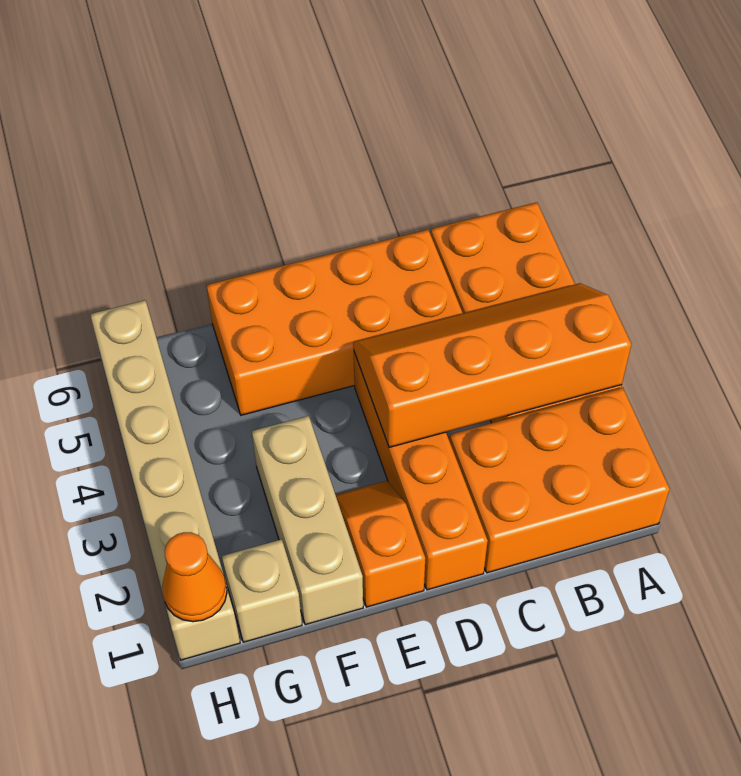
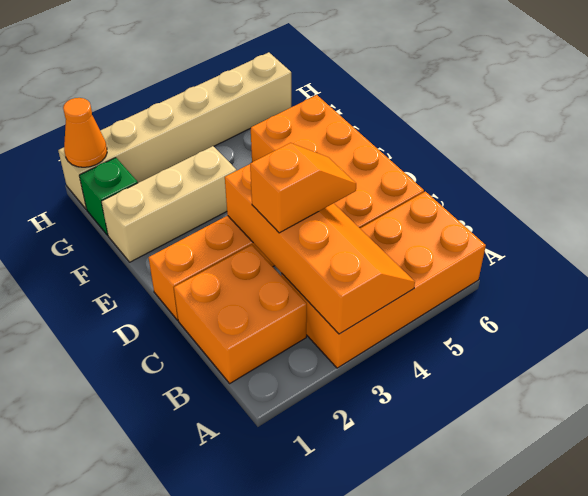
orange brick A1:C2 level 1 -> orange brick B1:C2 level 1
orange slope E1:E2 level 1 top 1 -> orange slope C3:C4 level 3 top 3
tan brick G1 level 1 -> green brick G1 level 1

